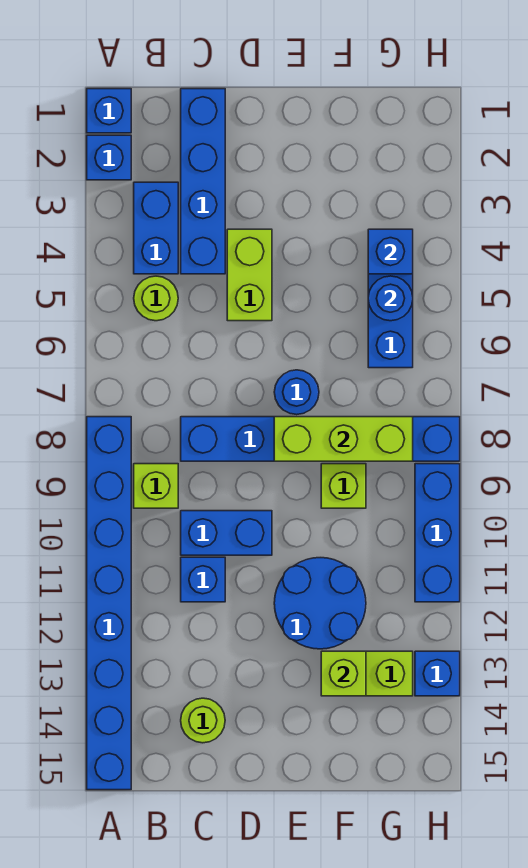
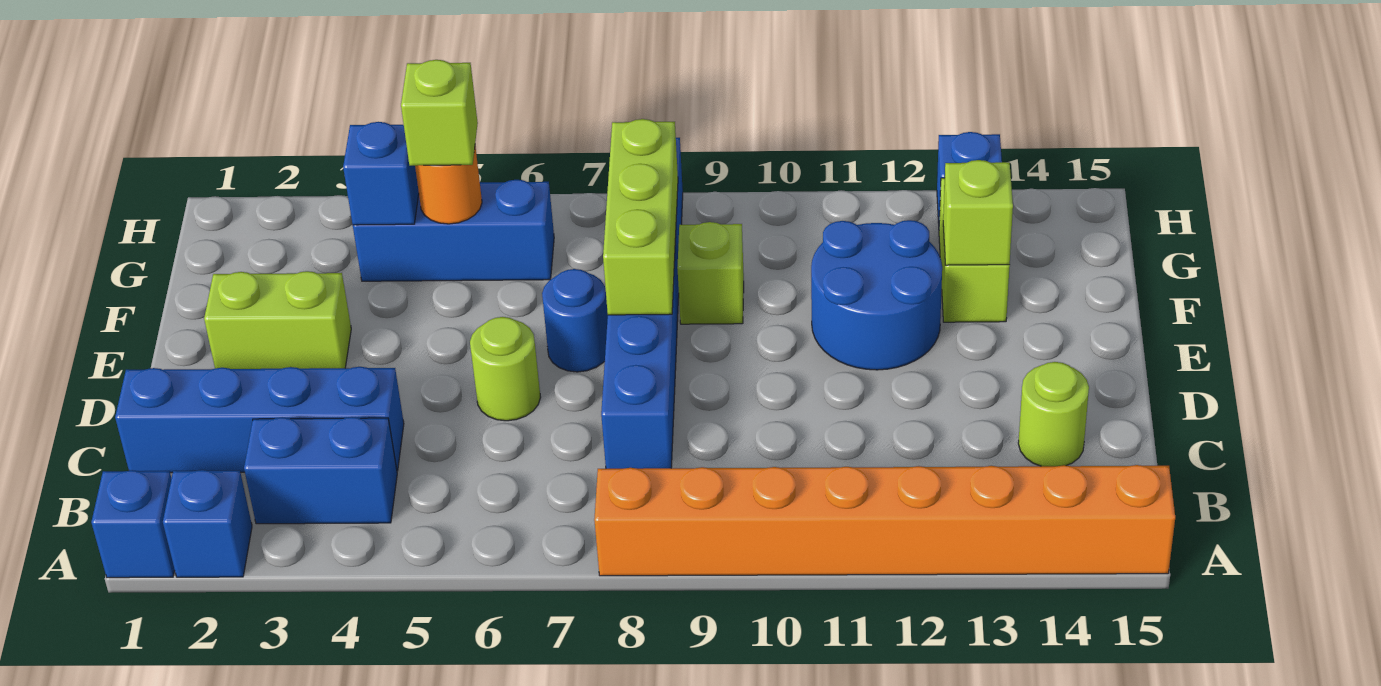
blue brick A8:A15 level 1 -> orange brick A8:A15 level 1
lime round brick B5 level 1 -> lime round brick D6 level 1
lime brick B9 level 1 -> lime brick G5 level 3
blue brick C10:D10 level 1 -> none
blue brick C11 level 1 -> none
lime brick D4:D5 level 1 -> lime brick E2:E3 level 1
blue round brick G5 level 2 -> orange round brick G5 level 2
blue brick H9:H11 level 1 -> none

